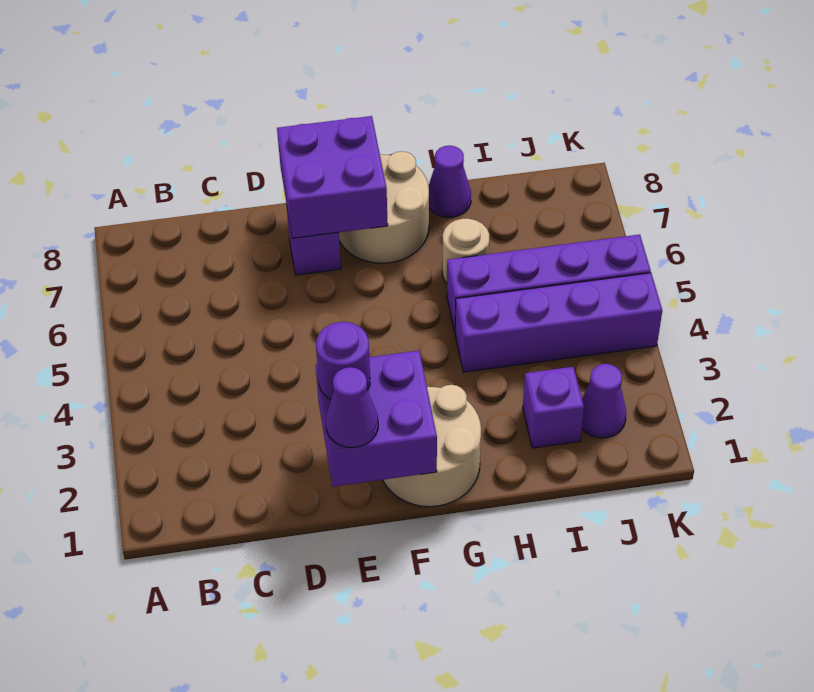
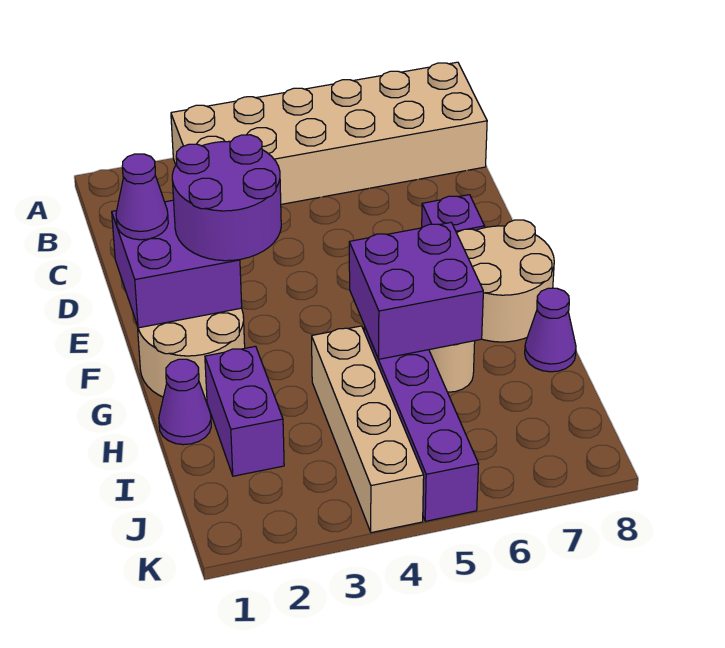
none -> tan brick A3:B8 level 1
purple round brick E2 level 3 -> purple round brick E2:F3 level 3
purple brick E7:F8 level 2 -> purple brick G5:H6 level 2
purple brick H4:K4 level 1 -> tan brick H4:K4 level 1
purple brick I2 level 1 -> purple brick H2:I2 level 1
purple cone J2 level 1 -> purple cone H1 level 1

